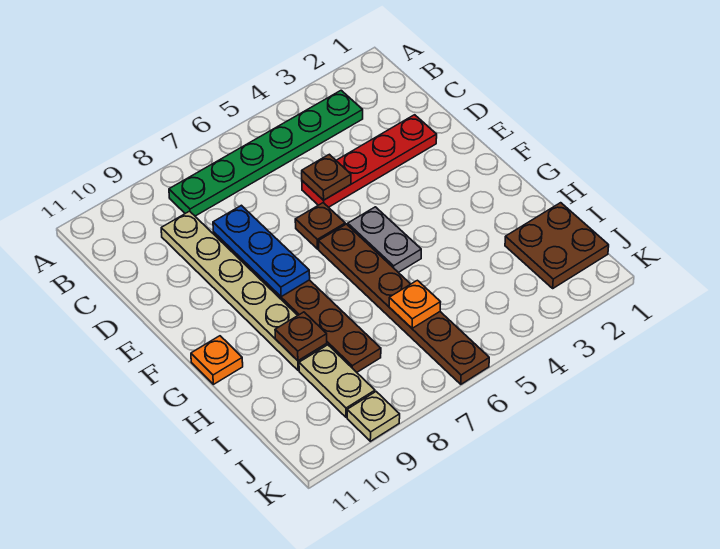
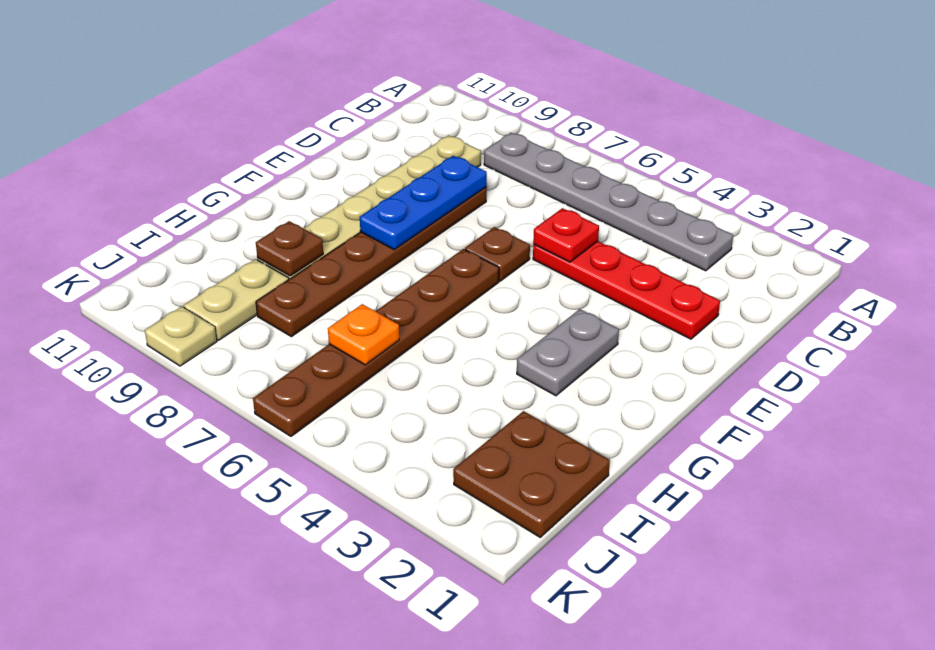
green plate B3:B8 level 1 -> grey plate B3:B8 level 1
brown plate D5 level 2 -> red plate D5 level 2
grey plate F5:G5 level 1 -> grey plate F3:G3 level 1
orange plate G11 level 1 -> none

